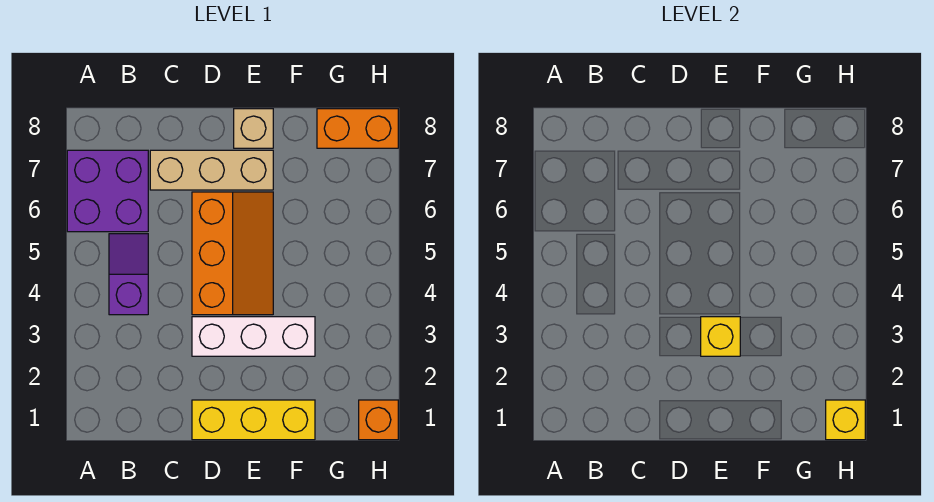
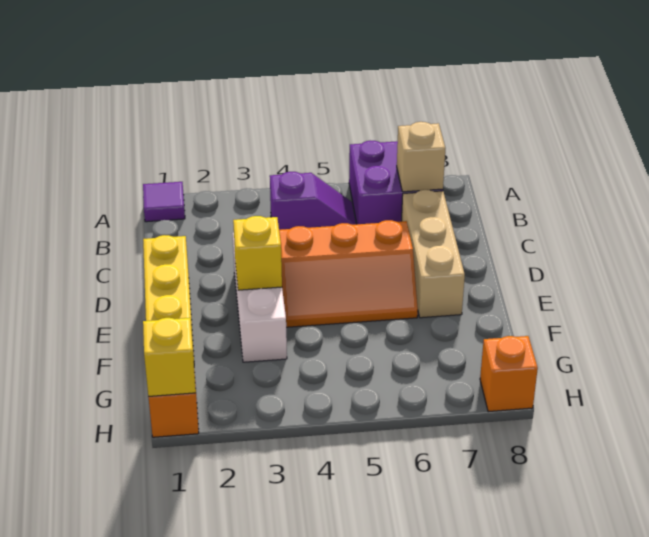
none -> purple tile A1 level 1
tan brick E8 level 1 -> tan brick B7 level 2
orange brick G8:H8 level 1 -> orange brick H8 level 1

